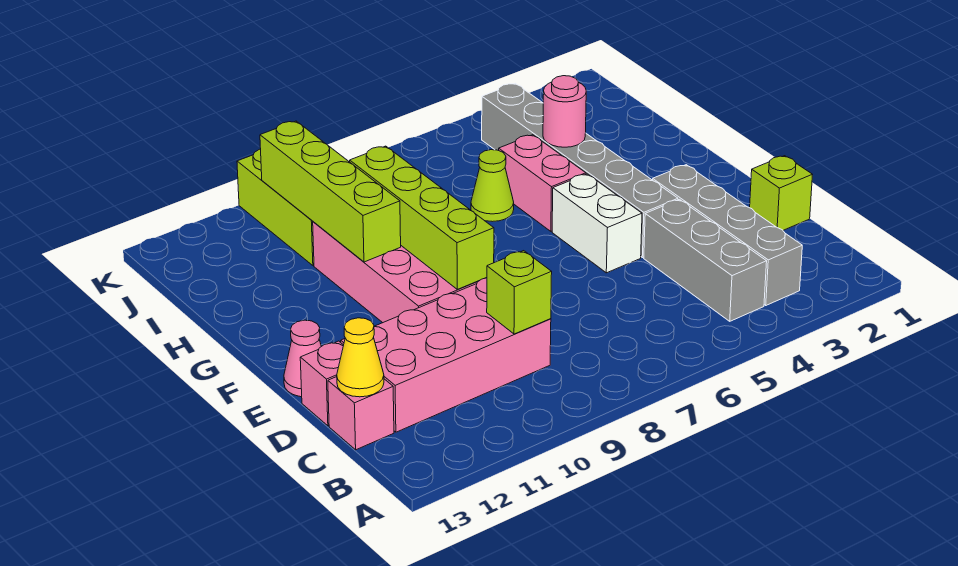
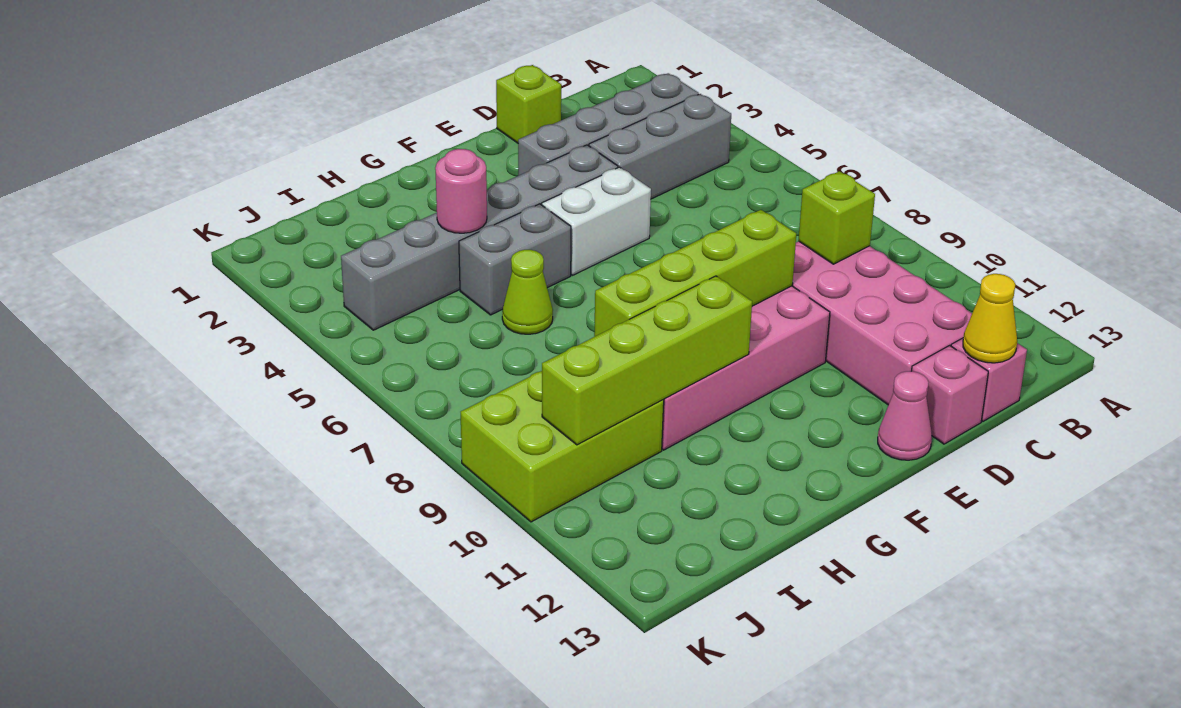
pink brick G5:H5 level 1 -> grey brick G5:H5 level 1

